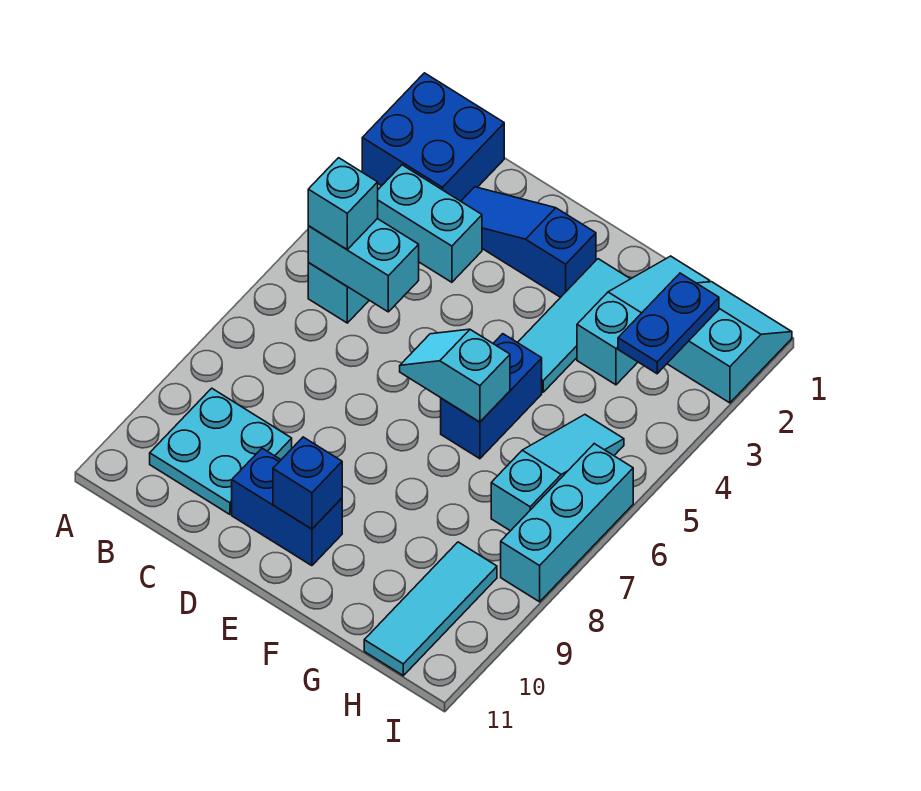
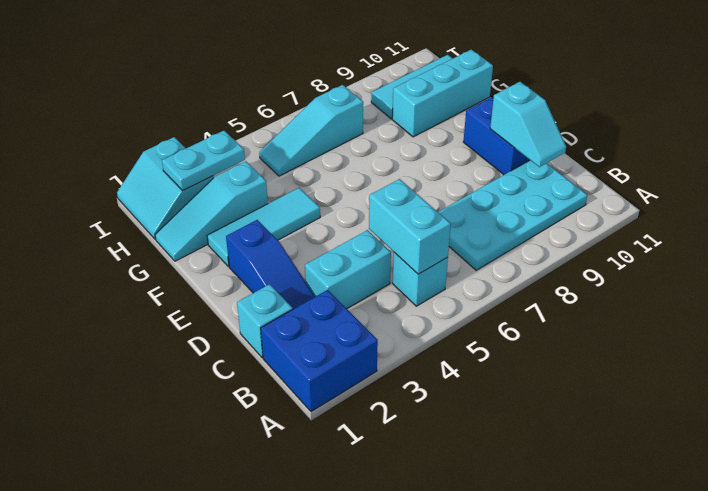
cyan brick B3:C3 level 1 -> cyan brick C3:C4 level 1
cyan brick B5 level 3 -> cyan brick C1 level 1
cyan plate B9:C10 level 1 -> cyan plate B7:C10 level 1
cyan slope E6:F6 level 2 top F -> cyan slope C10:D10 level 2 top D
blue brick E10 level 2 -> none
blue brick F5:F6 level 1 -> none
blue plate H2:H3 level 2 -> cyan plate H2:H3 level 2
cyan brick I6:I8 level 1 -> cyan brick G9:G11 level 1

